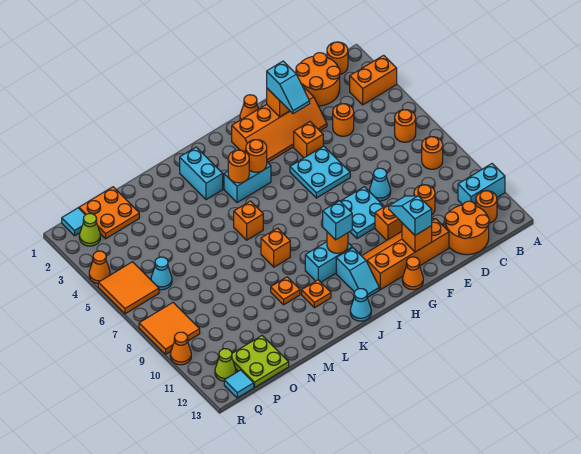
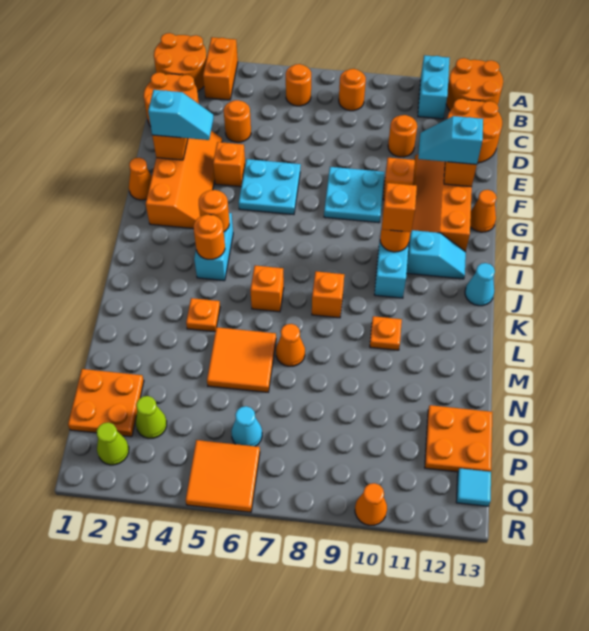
orange round brick B1 level 1 -> orange round brick A1:B2 level 1
orange round brick B12 level 1 -> orange round brick A12:B13 level 1
cyan cone E8 level 1 -> none
cyan brick I10 level 3 -> orange brick I10 level 3
cyan brick K2:K3 level 1 -> none
orange plate K11 level 1 -> orange plate L4 level 1
lime plate O12:P13 level 1 -> orange plate O12:P13 level 1
cyan tile Q1 level 1 -> none
orange tile Q8:R9 level 1 -> orange tile M5:N6 level 1
lime cone Q12 level 1 -> lime cone P3 level 1
orange cone R4 level 1 -> orange cone M7 level 1

